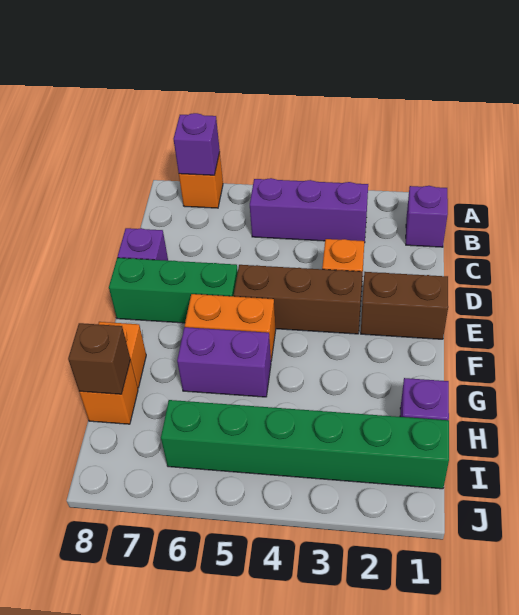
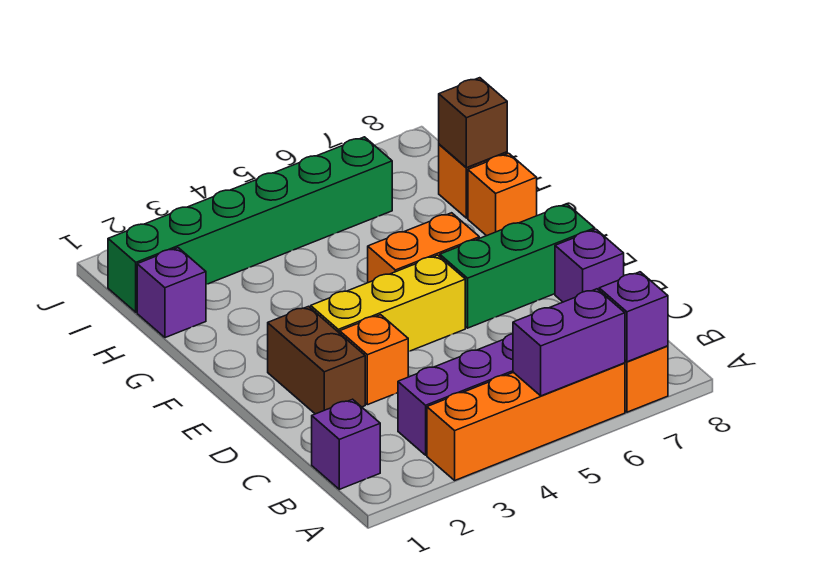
none -> orange brick A3:A6 level 1
brown brick E1:E2 level 1 -> brown brick D2:E2 level 1
brown brick E3:E5 level 1 -> yellow brick E3:E5 level 1
purple brick G5:G6 level 1 -> purple brick A5:A6 level 2

